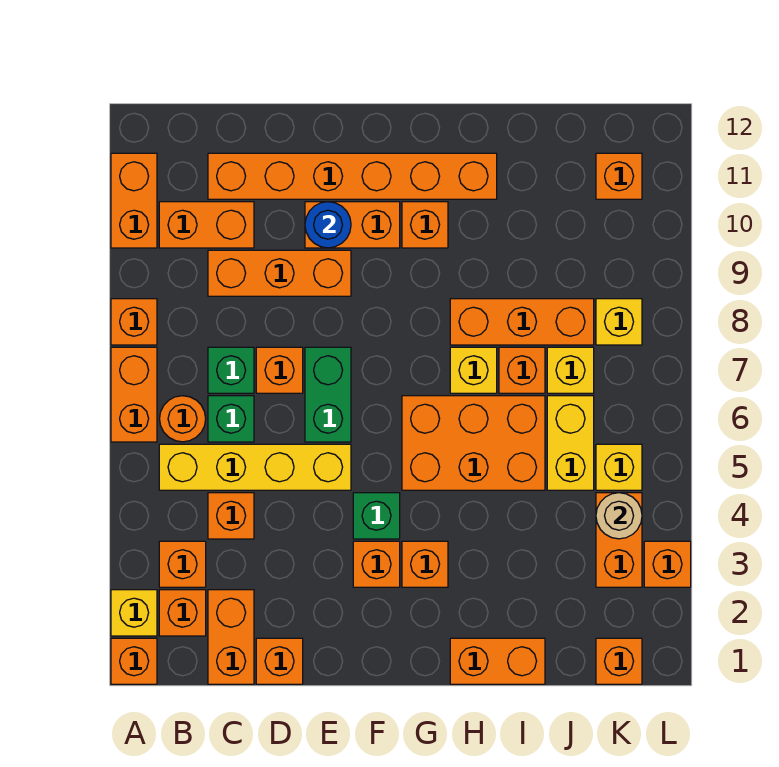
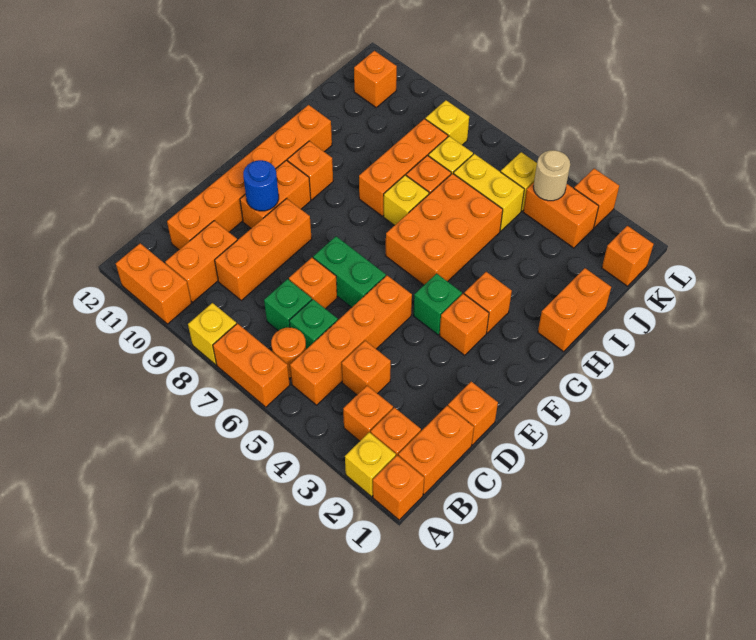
orange brick A8 level 1 -> yellow brick A8 level 1
yellow brick B5:E5 level 1 -> orange brick B5:E5 level 1
orange brick C1:C2 level 1 -> orange brick B1:C1 level 1

